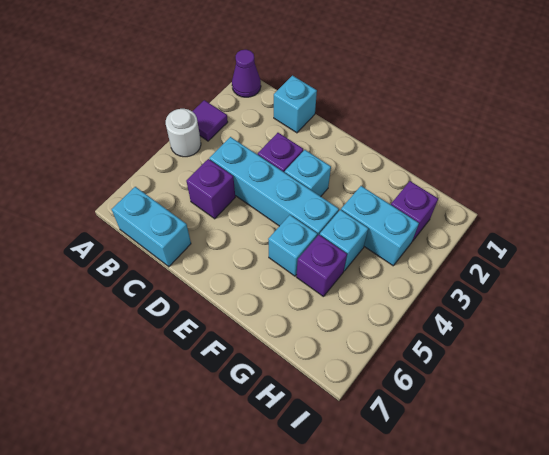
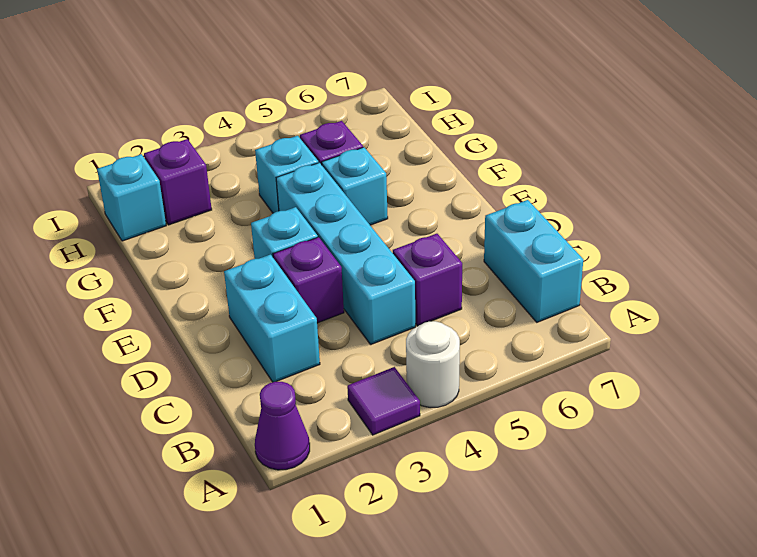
cyan brick C1 level 1 -> cyan brick H1 level 1
cyan brick G3:H3 level 1 -> cyan brick C2:D2 level 1

